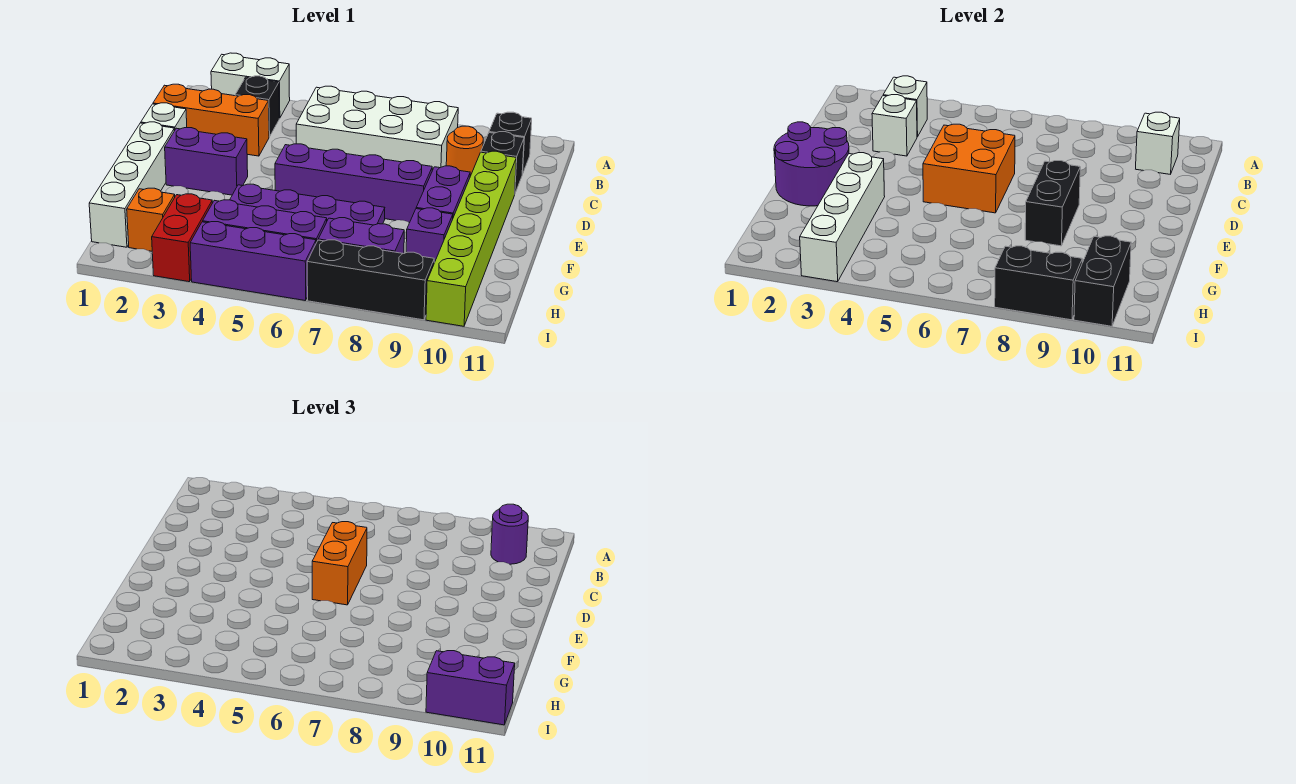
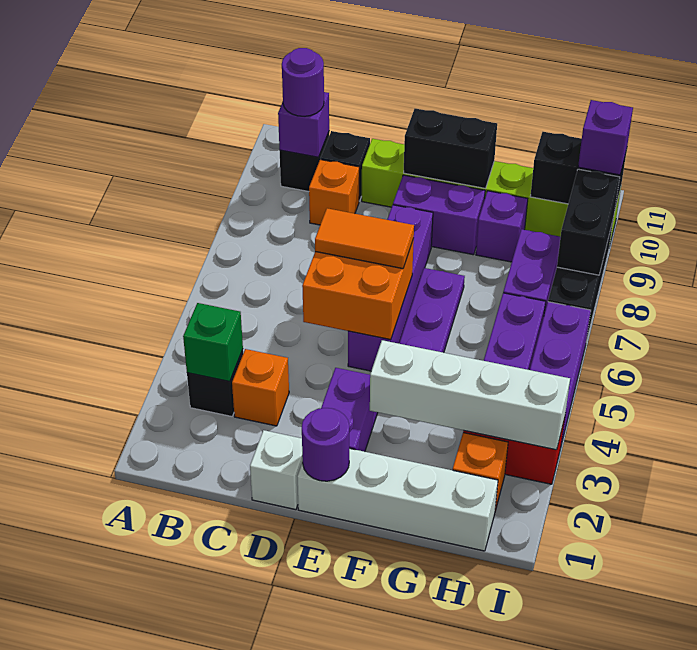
white brick A2:A3 level 1 -> none
white brick B3 level 2 -> green brick B3 level 2
white brick B5:C8 level 1 -> none
white brick B10 level 2 -> purple brick B10 level 2
orange brick C1:C3 level 1 -> orange brick C3 level 1
white brick C3 level 2 -> none
orange round brick C9 level 1 -> orange brick C9 level 1
orange brick D6:E6 level 3 -> orange tile D6:E6 level 3
purple round brick E1:F2 level 2 -> purple round brick E1 level 2
black brick E8:F8 level 2 -> black brick E10:F10 level 2
purple brick I10:I11 level 3 -> purple brick I10 level 3

